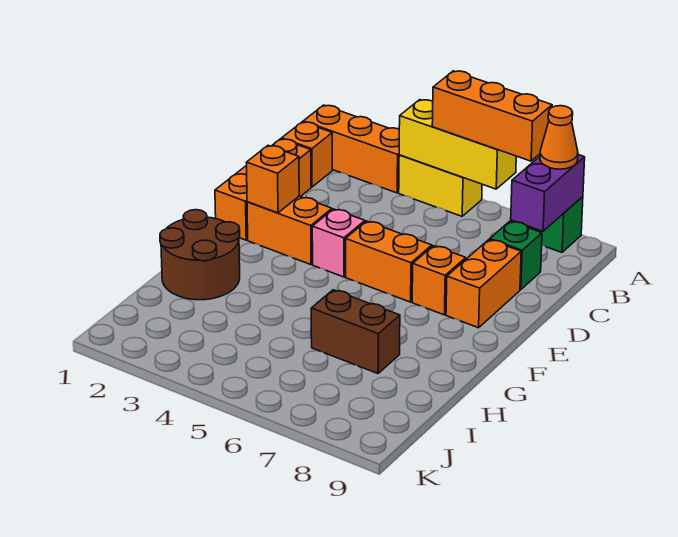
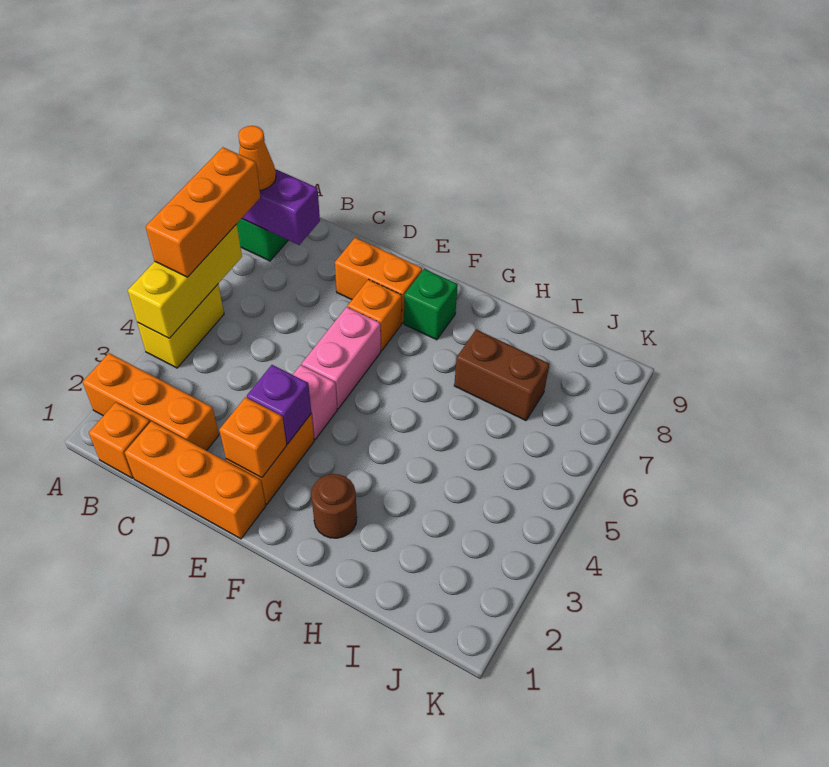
orange brick A1:A3 level 1 -> orange brick A2:C2 level 1
green brick C8 level 1 -> green brick F8 level 1
none -> purple brick E3 level 2
orange brick E5:E6 level 1 -> pink brick E5:E6 level 1
brown round brick G1:H2 level 1 -> brown round brick G2 level 1
brown brick H6:H7 level 1 -> brown brick H7:I7 level 1

